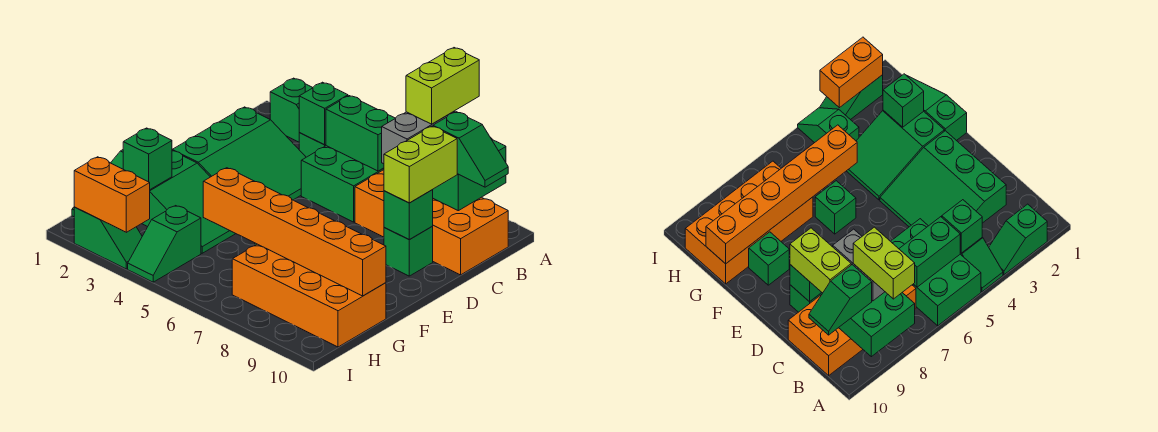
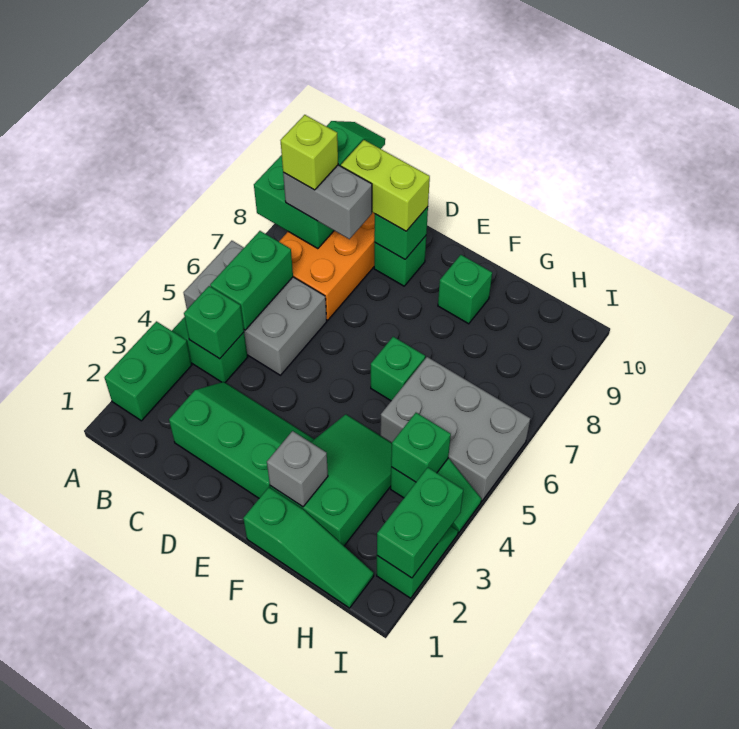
green slope A2:A3 level 1 top 2 -> green brick A2:A3 level 1
green brick A5:C6 level 1 -> grey brick A5:C6 level 1
lime brick A8:B8 level 4 -> lime brick B8 level 4
green slope C2:E4 level 1 top 2 -> green slope C2:E3 level 1 top 2
none -> grey brick F2 level 2
green brick G2 level 2 -> green brick H4 level 2
none -> grey brick G5:I6 level 1
orange brick G5:G10 level 2 -> none
orange brick G7:H10 level 1 -> none
orange brick I2:I3 level 2 -> green brick I2:I3 level 2

